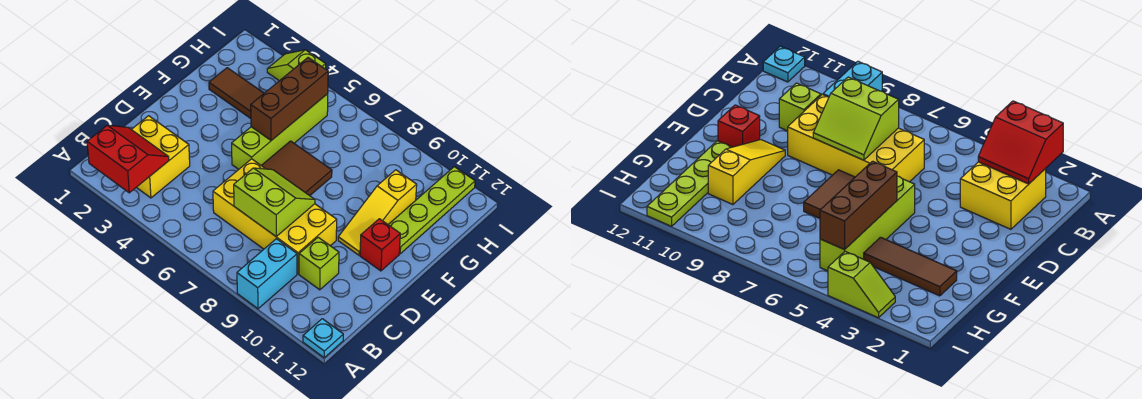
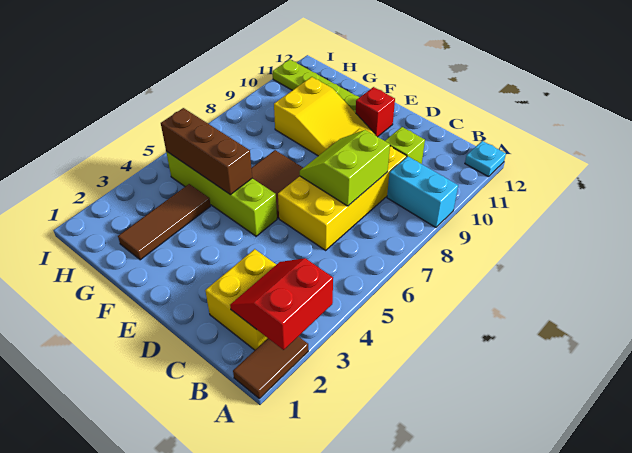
none -> brown tile A1:A2 level 1
yellow slope E10:G10 level 1 top G -> yellow slope E9:G10 level 1 top G
lime slope I3:I4 level 1 top 4 -> none

